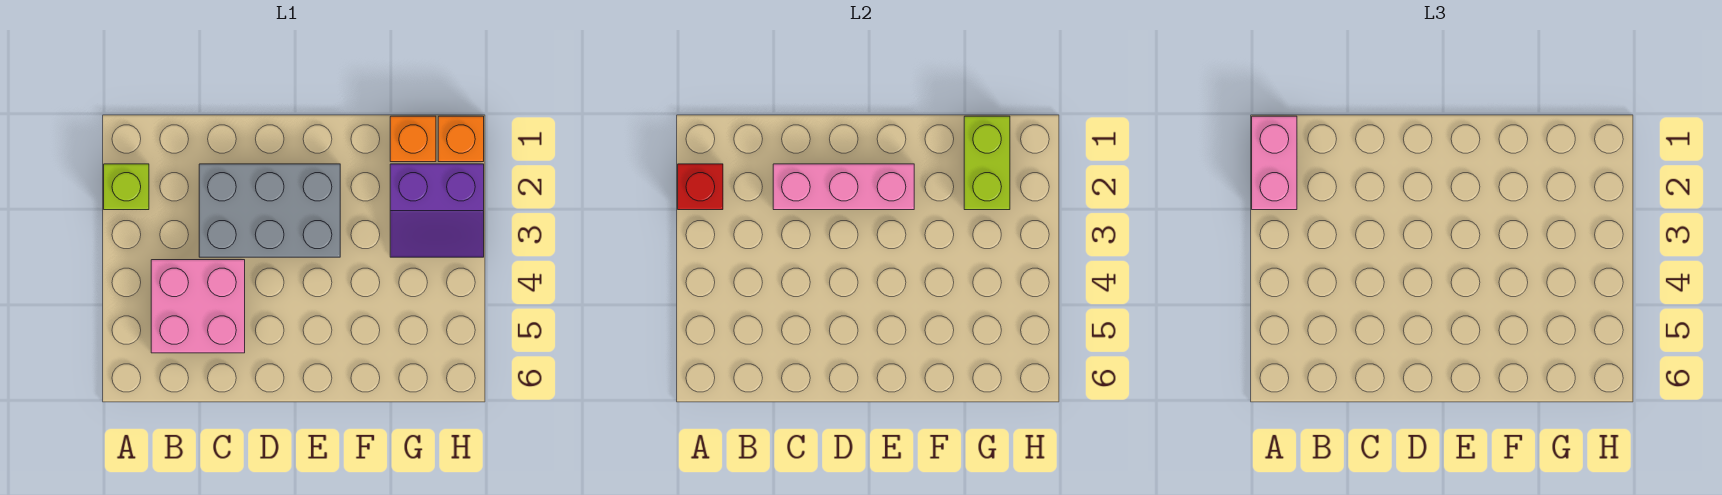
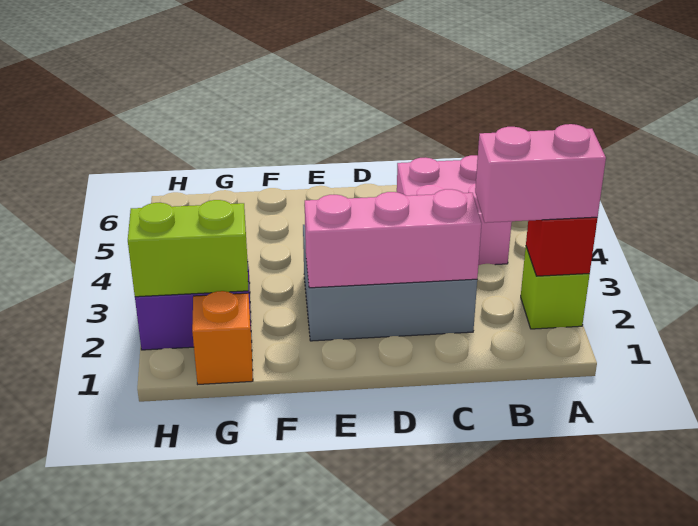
pink brick A1:A2 level 3 -> pink brick A2:B2 level 3
lime brick G1:G2 level 2 -> lime brick G2:H2 level 2
orange brick H1 level 1 -> none

